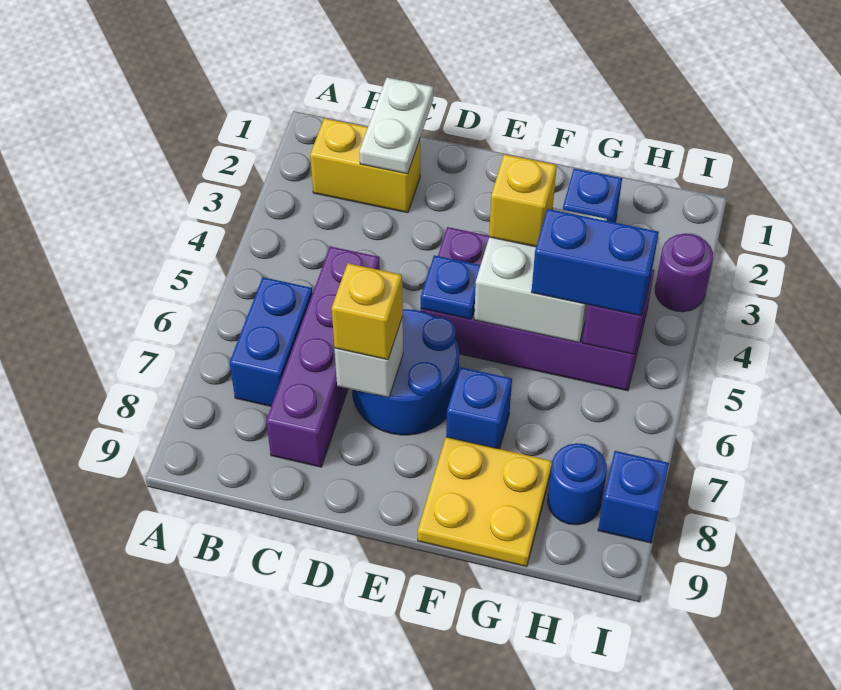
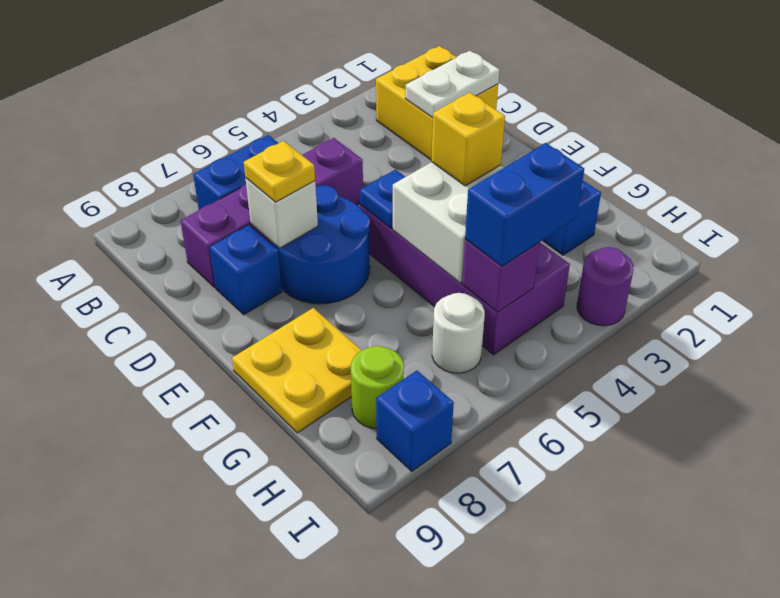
yellow brick B2:C2 level 1 -> yellow brick B1:C2 level 1
yellow brick D7 level 3 -> yellow plate D7 level 3
blue brick F7 level 1 -> blue brick D8 level 1
blue brick G5:H5 level 3 -> blue brick H4:H5 level 3
none -> white round brick H6 level 1
blue round brick H8 level 1 -> lime round brick H8 level 1

